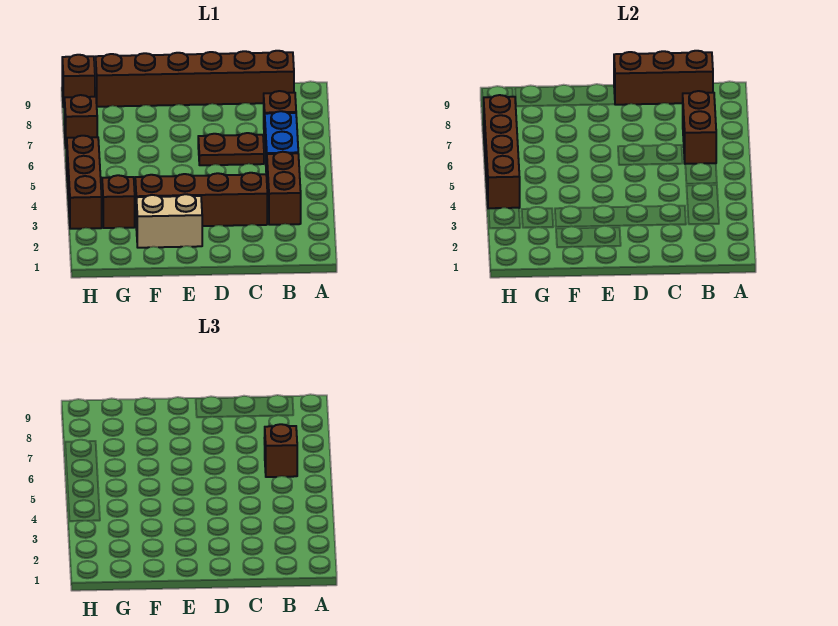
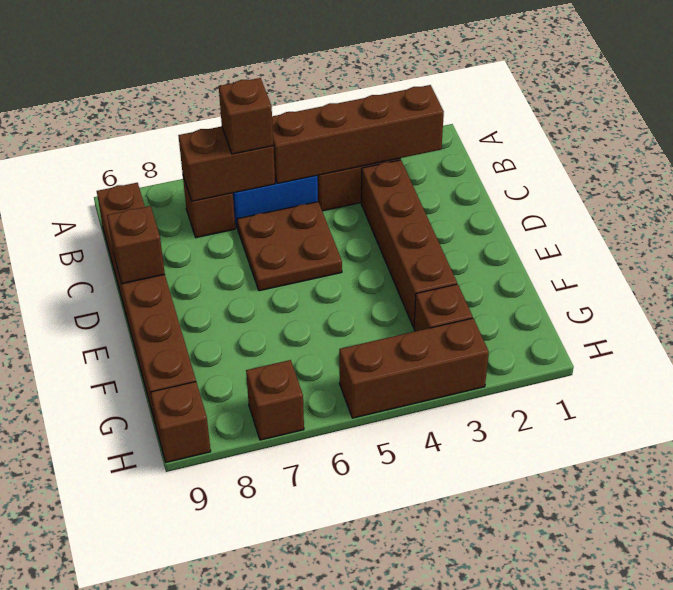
brown brick B9:D9 level 2 -> brown brick D9 level 2
brown plate C6:D6 level 1 -> brown plate C5:D6 level 1
tan brick E2:F2 level 1 -> none
brown brick H4:H7 level 2 -> brown brick B2:B5 level 2

